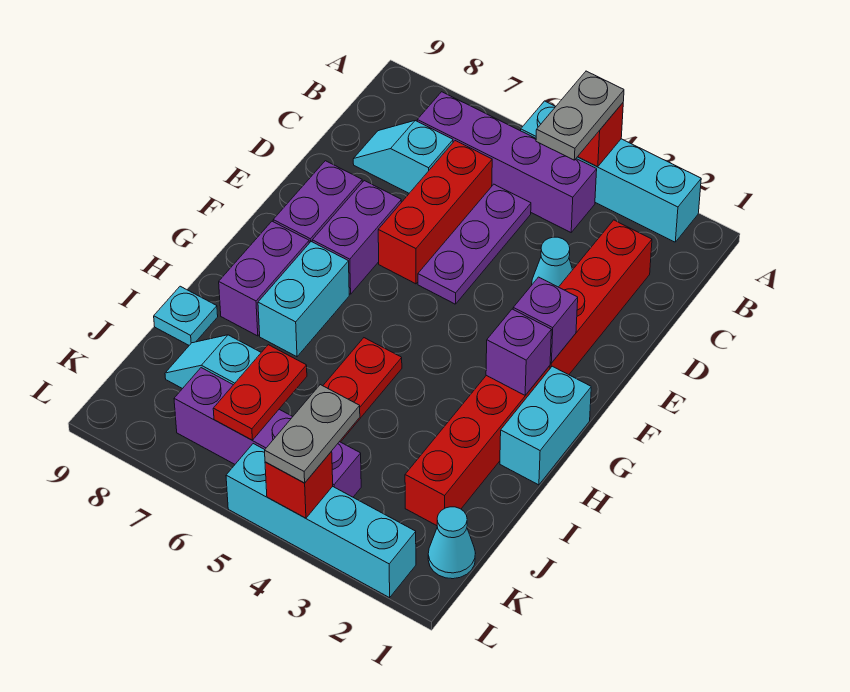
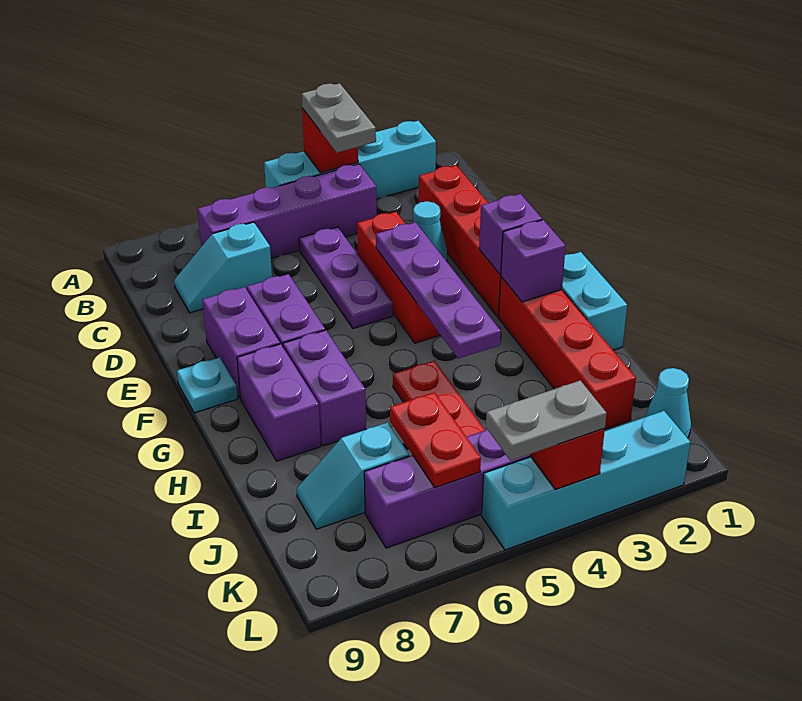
red brick C6:E6 level 1 -> red brick D4:F4 level 1
none -> purple plate E4:H4 level 2
cyan brick G7:H7 level 1 -> purple brick G7:H7 level 1
cyan plate I9 level 1 -> cyan plate F9 level 1
grey plate K4:L4 level 3 -> grey plate L4:L5 level 3

